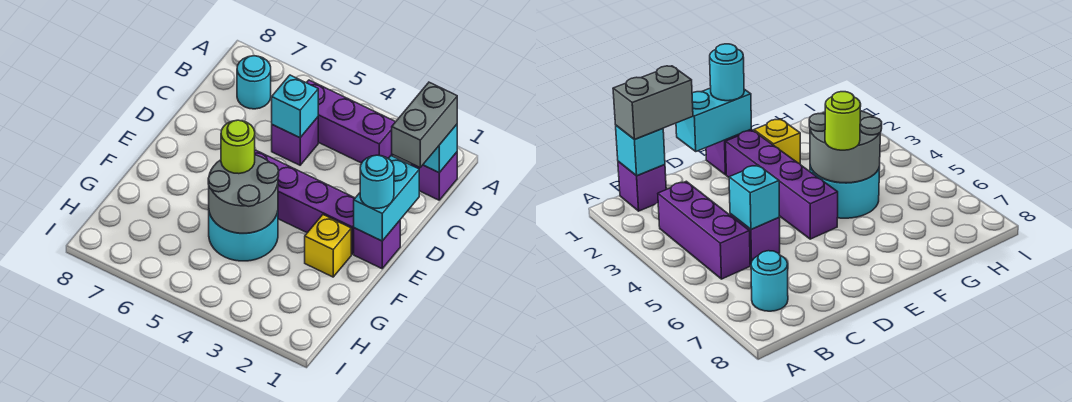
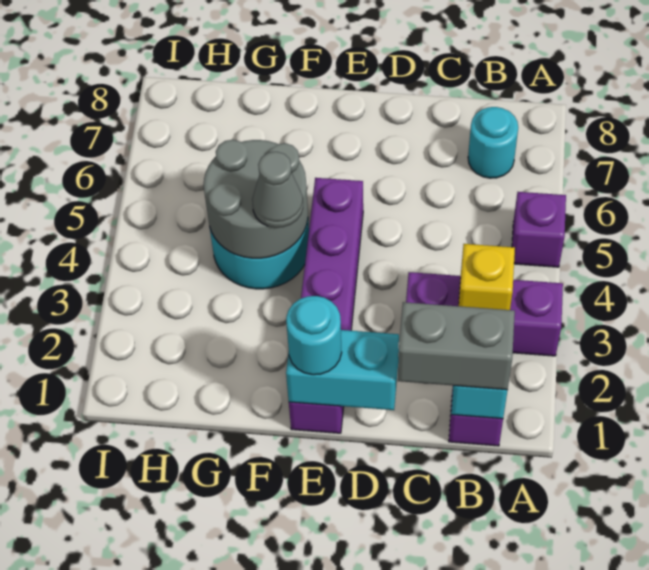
purple brick B3:B5 level 1 -> purple brick A3:C3 level 1
purple brick C5 level 1 -> purple brick A5 level 1
cyan brick C5 level 2 -> none
yellow brick F2 level 1 -> yellow brick B3 level 2
none -> grey cone F4 level 3
lime round brick F5 level 3 -> none

